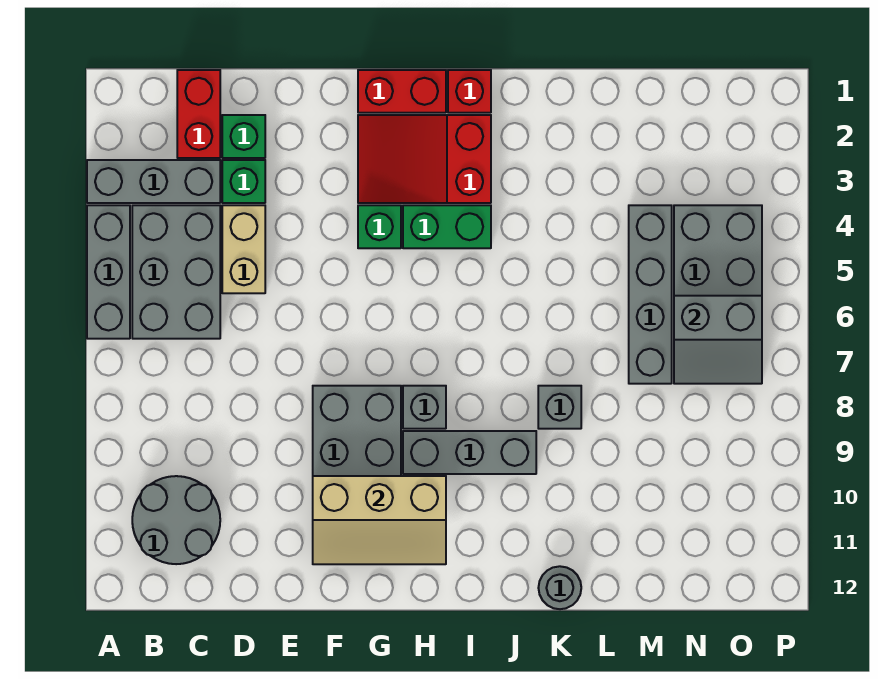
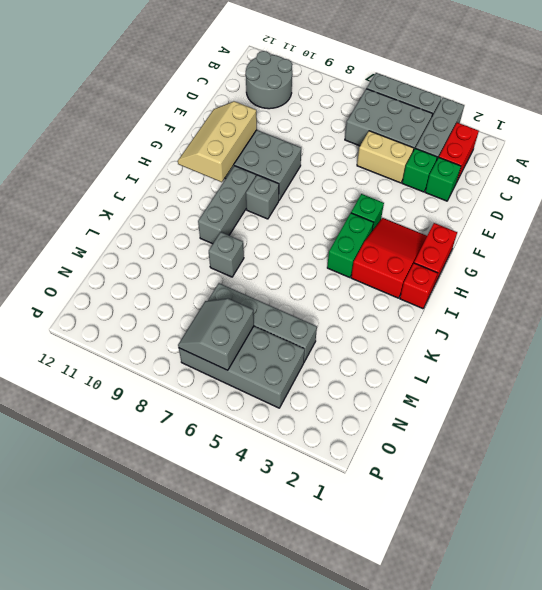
red brick C1:C2 level 1 -> red brick B2:C2 level 1
grey round brick K12 level 1 -> none

